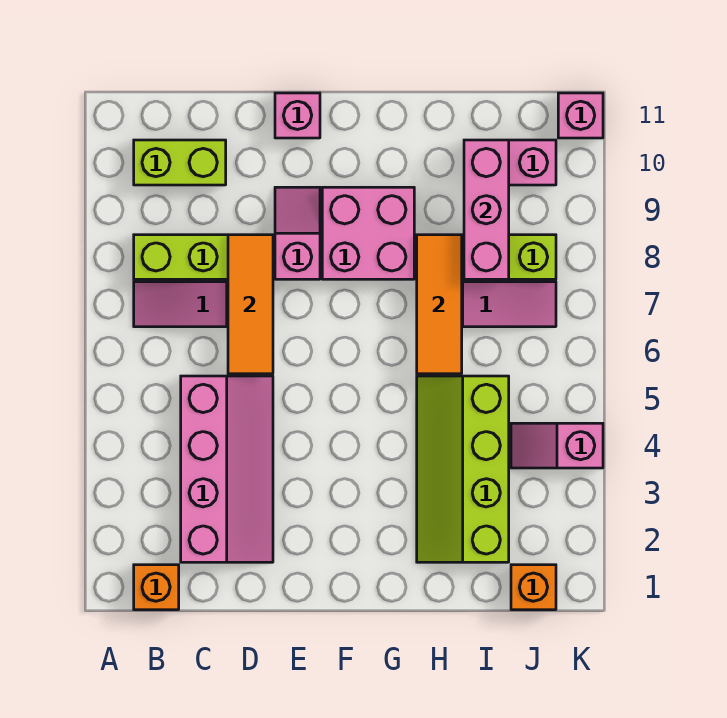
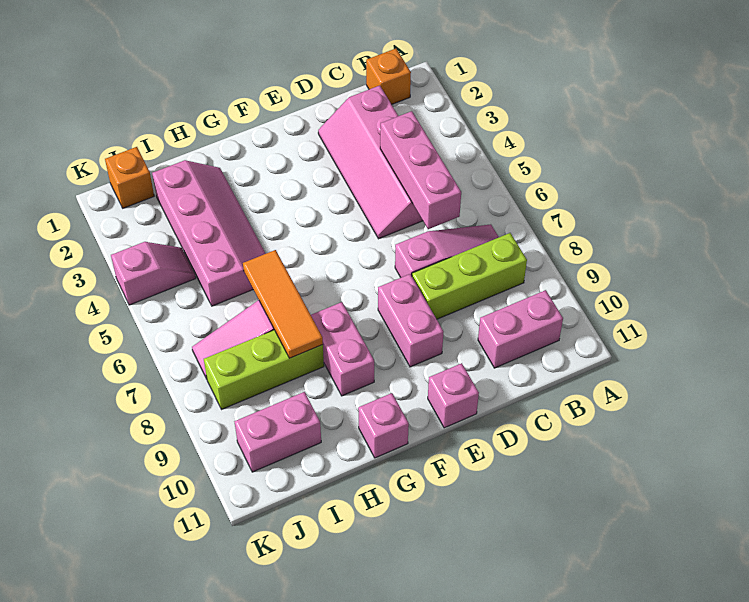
lime brick B10:C10 level 1 -> pink brick B10:C10 level 1
orange tile D6:D8 level 2 -> none
pink slope E8:E9 level 1 top 8 -> pink brick E8:E9 level 1
pink brick F8:G9 level 1 -> pink brick G8:G9 level 1
lime slope H2:I5 level 1 top I -> pink slope H2:I5 level 1 top I
pink brick I8:I10 level 2 -> pink brick C4:C6 level 2
pink brick K11 level 1 -> pink brick G11 level 1

